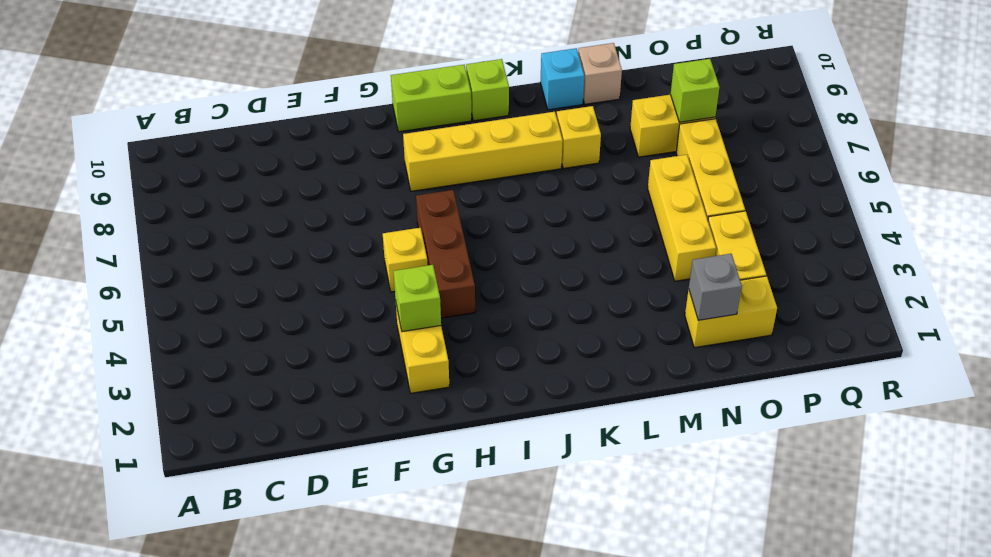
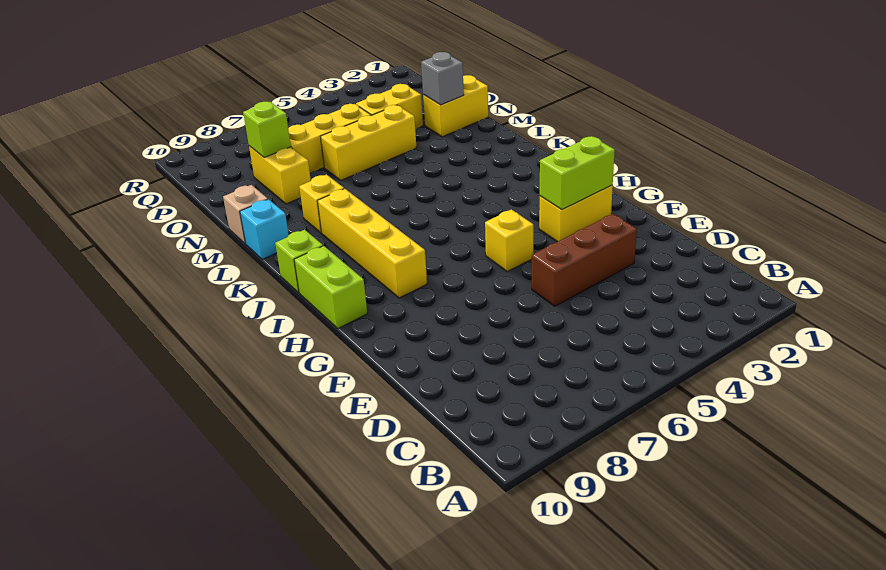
lime brick G3 level 2 -> lime brick G2:G3 level 2
brown brick H4:H6 level 1 -> brown brick E3:E5 level 1
yellow brick N2:O2 level 1 -> yellow brick N1:N2 level 1

